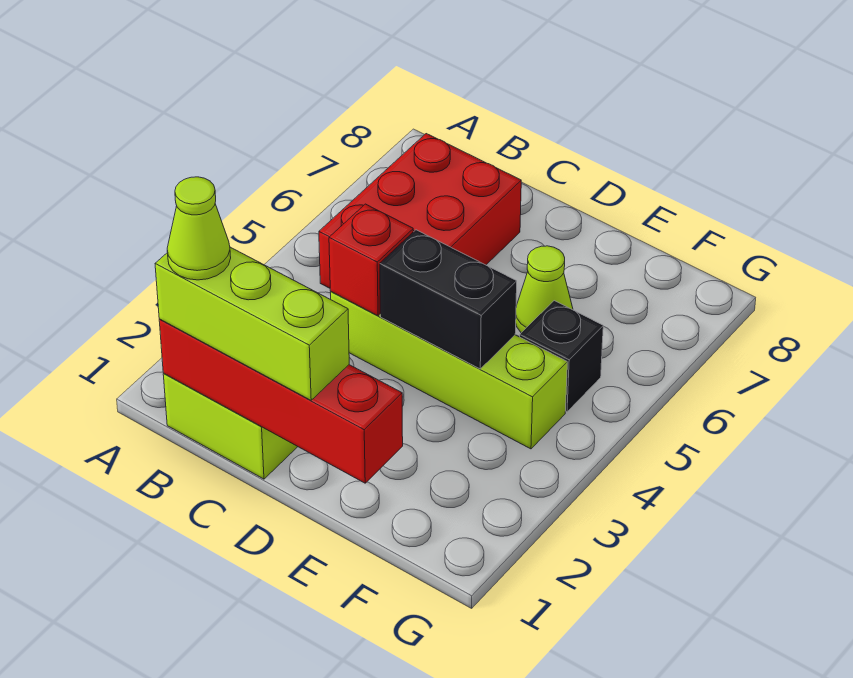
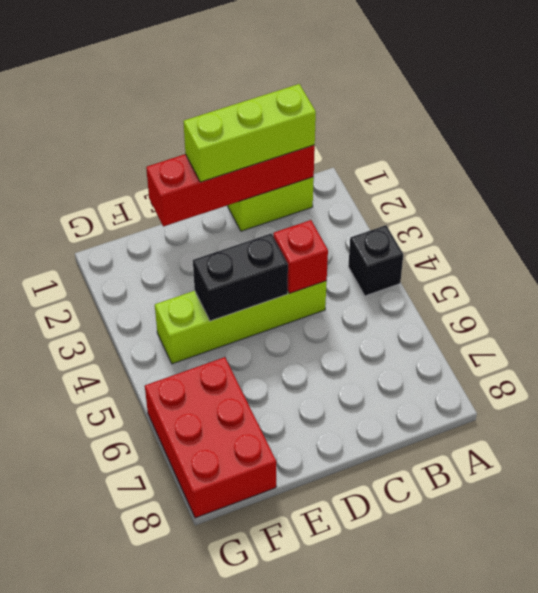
lime cone B1 level 4 -> none
red brick B5:C7 level 1 -> red brick F6:G8 level 1
lime cone E6 level 1 -> none
black brick F5 level 1 -> black brick A4 level 1

